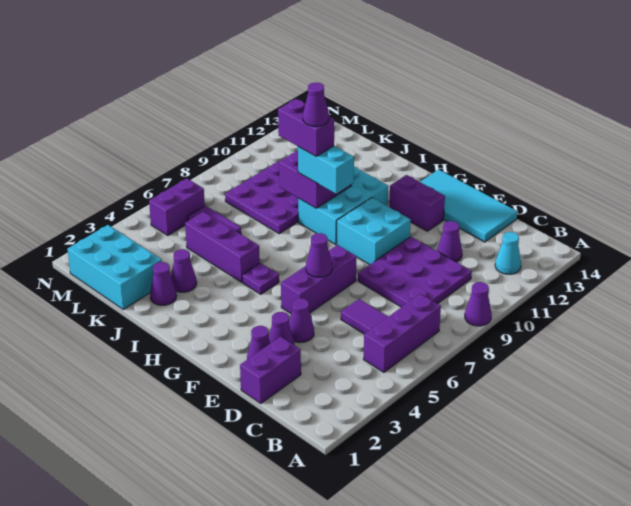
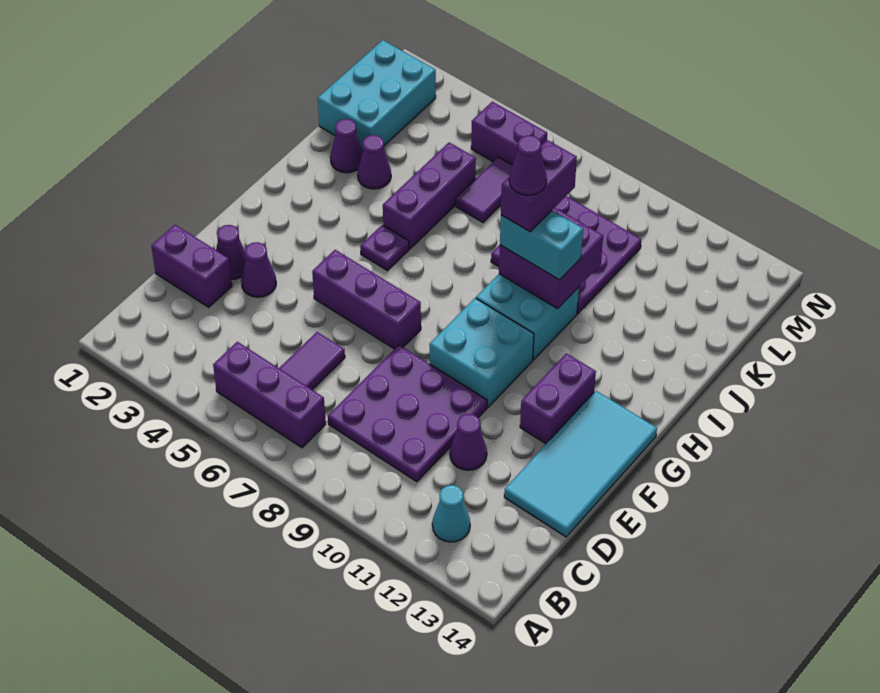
purple cone A9 level 1 -> none
purple cone E4 level 1 -> none
purple cone F6 level 2 -> none
cyan brick H9:I11 level 1 -> cyan brick H9:I10 level 1
cyan brick H9:I9 level 3 -> cyan brick I9:I10 level 3

